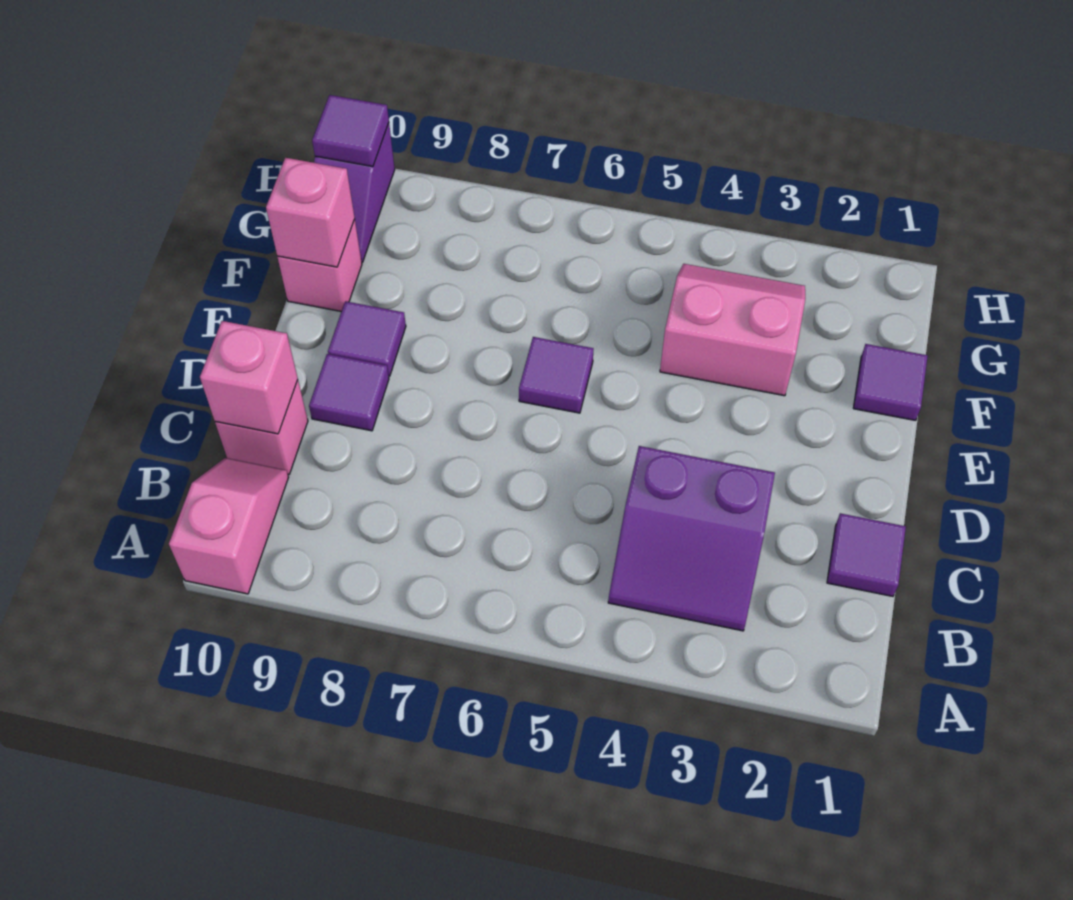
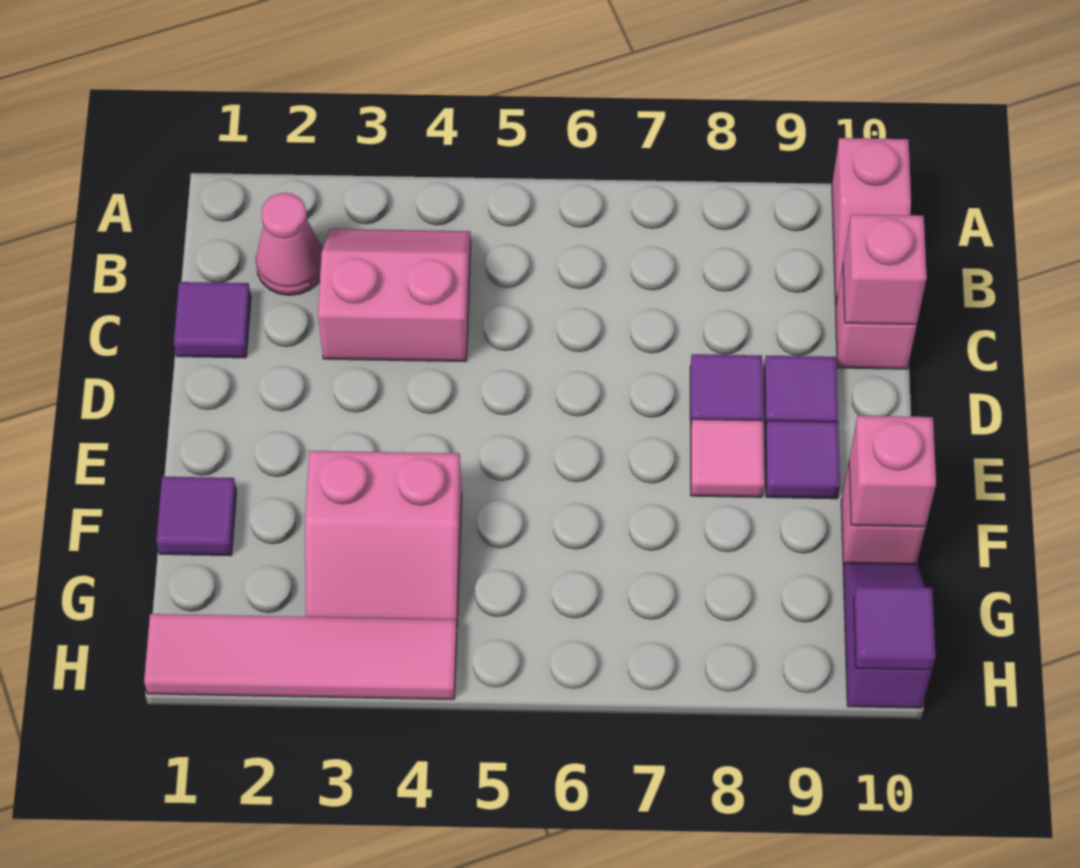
none -> pink cone B2 level 1
purple slope B3:C4 level 1 top C -> pink slope B3:C4 level 1 top C
purple tile E6 level 1 -> purple tile D8 level 1
none -> pink tile E8 level 1
none -> pink tile H1:H4 level 1

